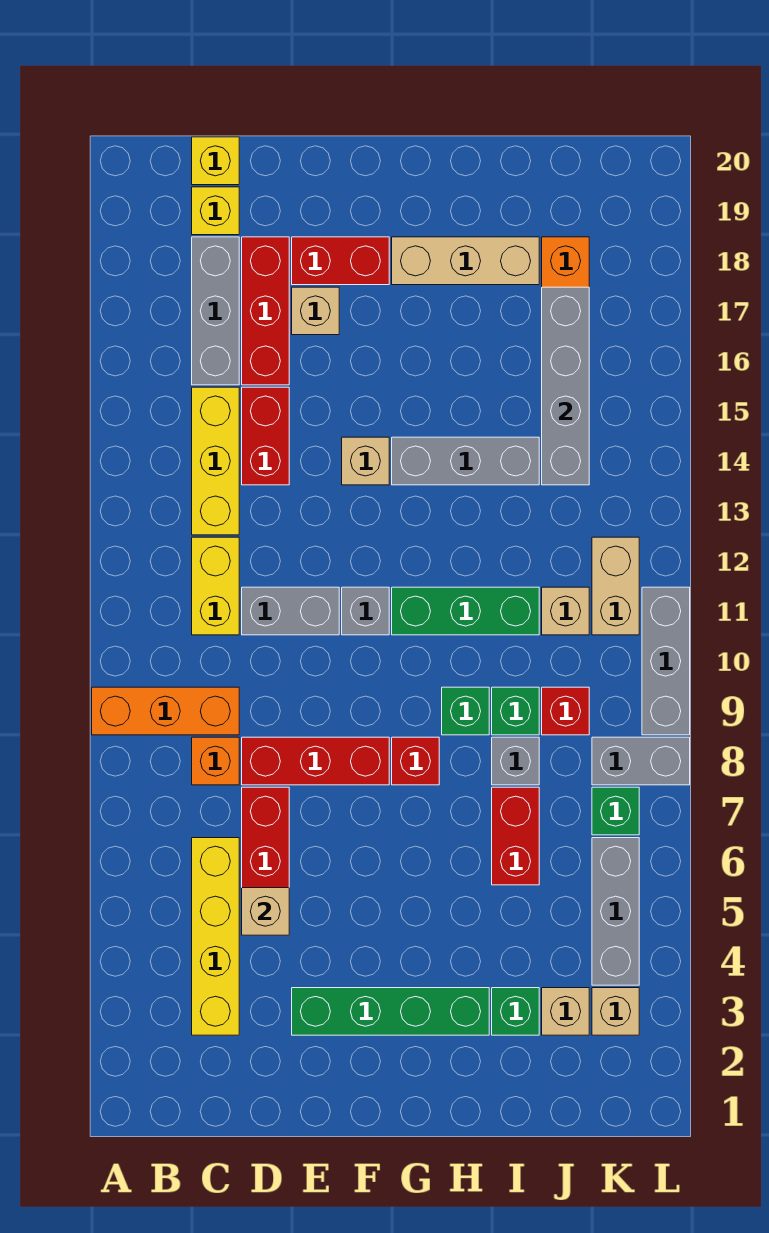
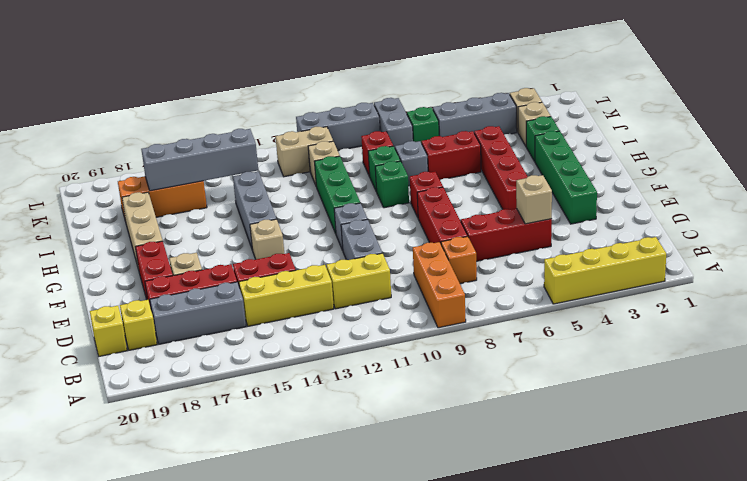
yellow brick C3:C6 level 1 -> yellow brick A2:A5 level 1
none -> red brick F5:I5 level 1

